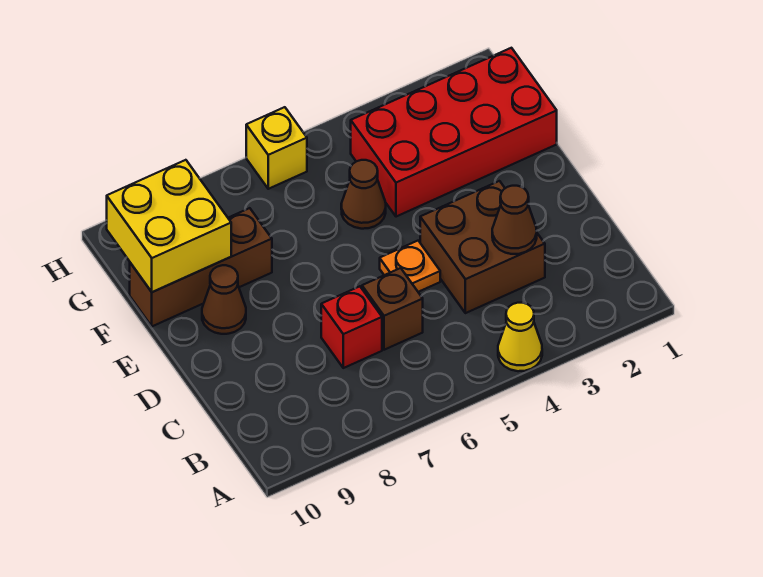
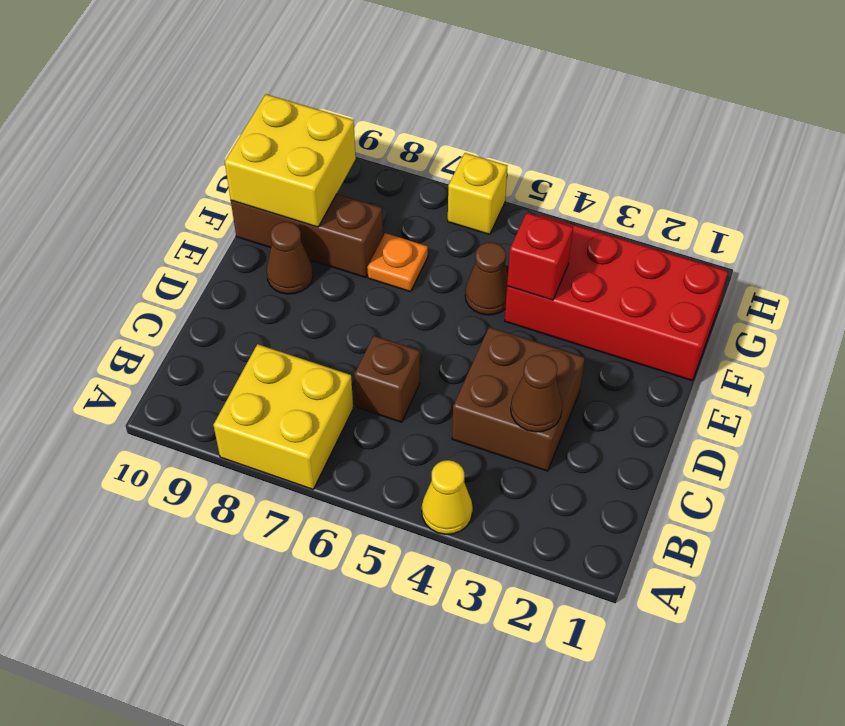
none -> yellow brick A7:B8 level 1
red brick C7 level 1 -> red brick F4 level 2
orange plate D5 level 1 -> orange plate F7 level 1

